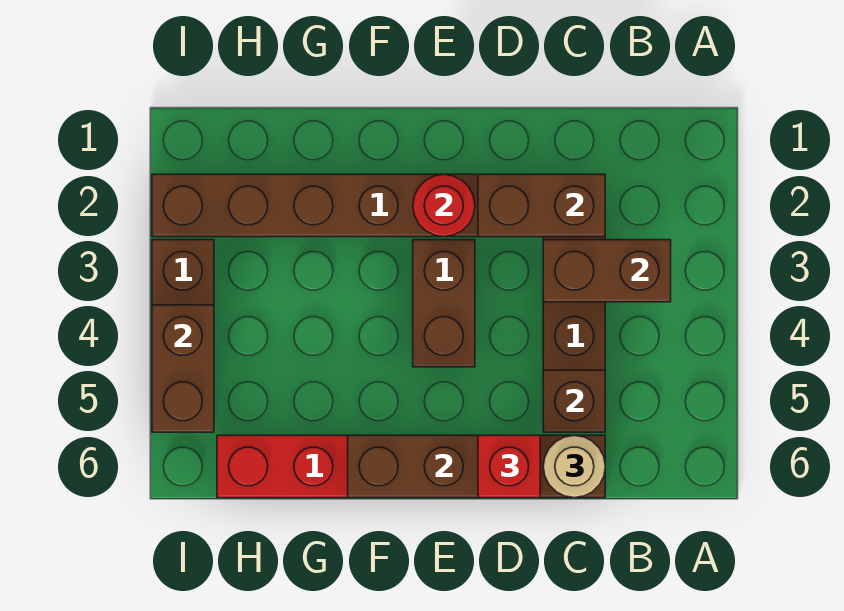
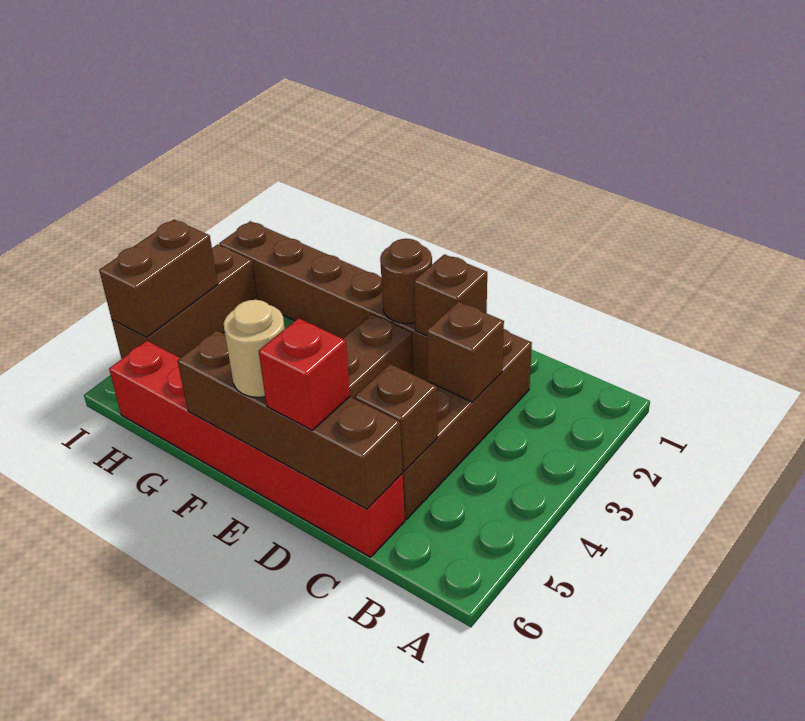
brown brick B3:C3 level 2 -> brown brick C3 level 2
brown brick C2:D2 level 2 -> brown brick D2 level 2
tan round brick C6 level 3 -> tan round brick E6 level 3
red round brick E2 level 2 -> brown round brick E2 level 2

